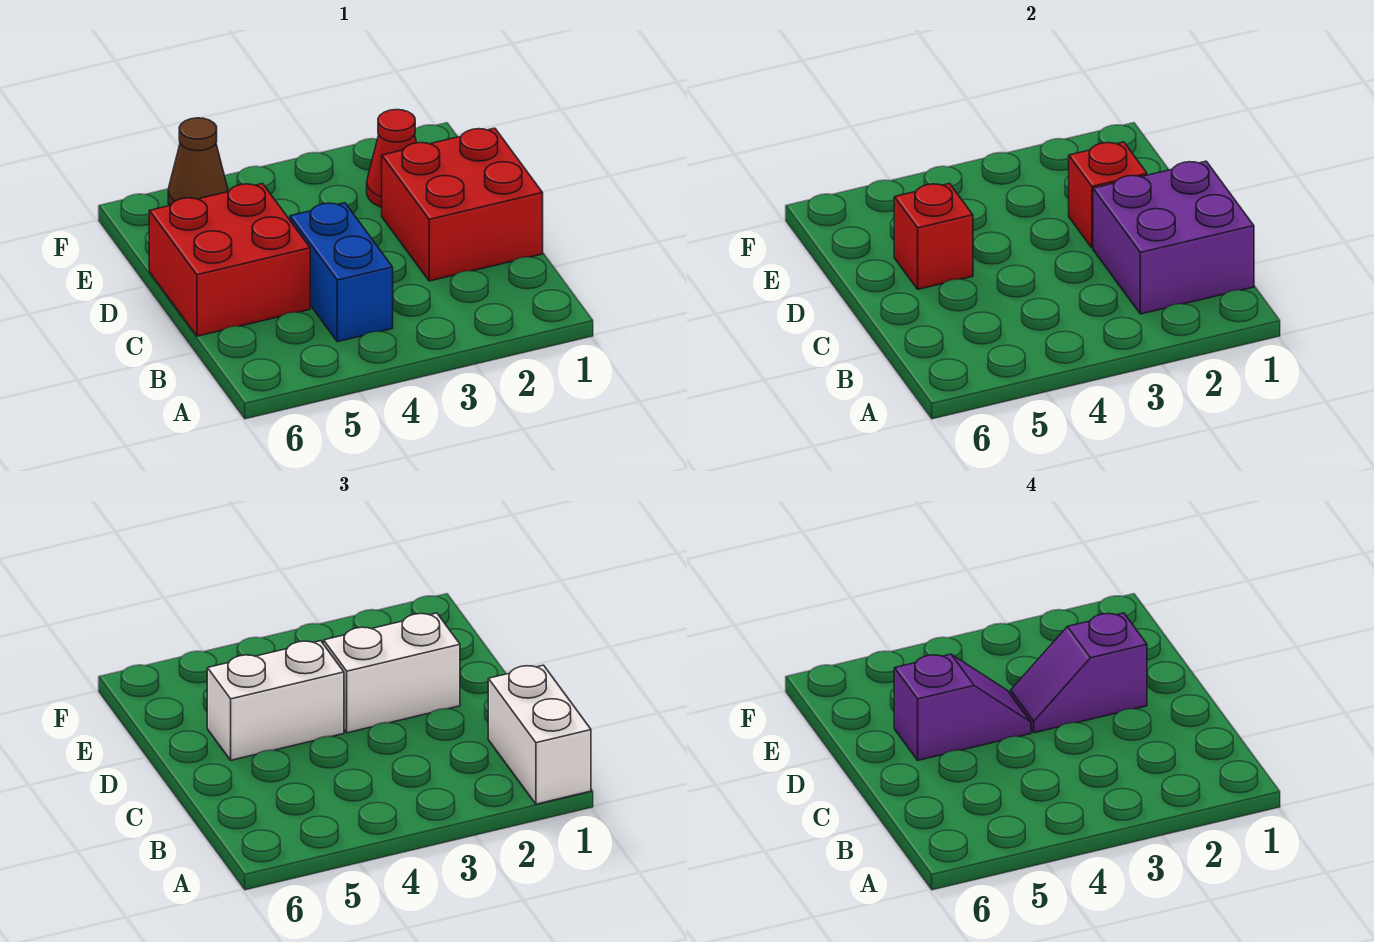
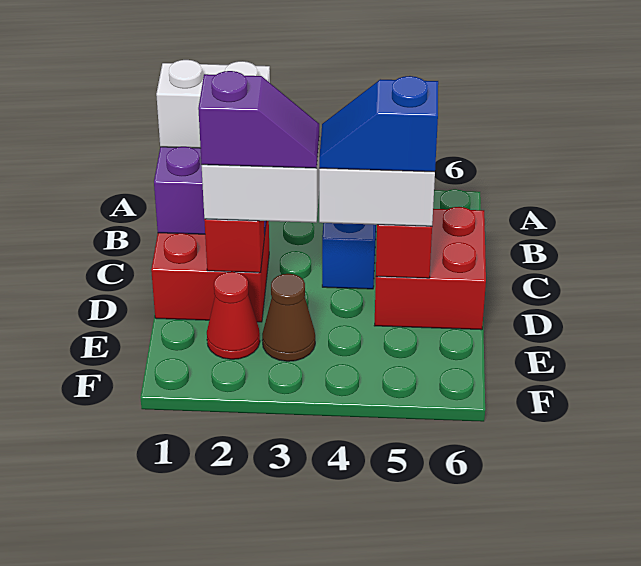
white brick A1:B1 level 3 -> white brick B1:B2 level 3
purple slope D4:D5 level 4 top 5 -> blue slope D4:D5 level 4 top 5
brown cone F5 level 1 -> brown cone E3 level 1

